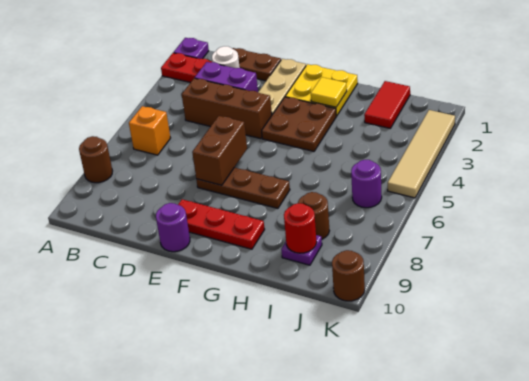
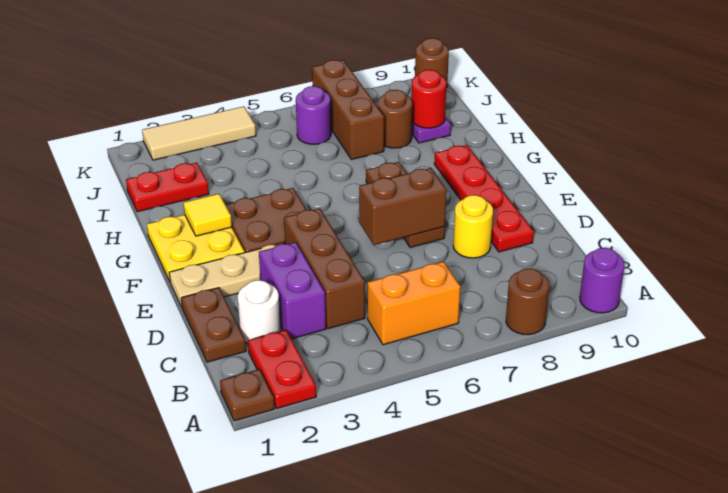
purple plate A1 level 1 -> brown plate A1 level 1
orange brick B6 level 1 -> orange brick B5:B6 level 1
none -> yellow round brick D8 level 1
red plate E9:G9 level 1 -> red plate D9:G9 level 1
purple round brick E10 level 1 -> purple round brick A10 level 1
red tile I1:I2 level 1 -> red plate I1:I2 level 1
none -> brown brick I7:K7 level 1
tan tile K2:K5 level 1 -> tan tile K2:K4 level 1

